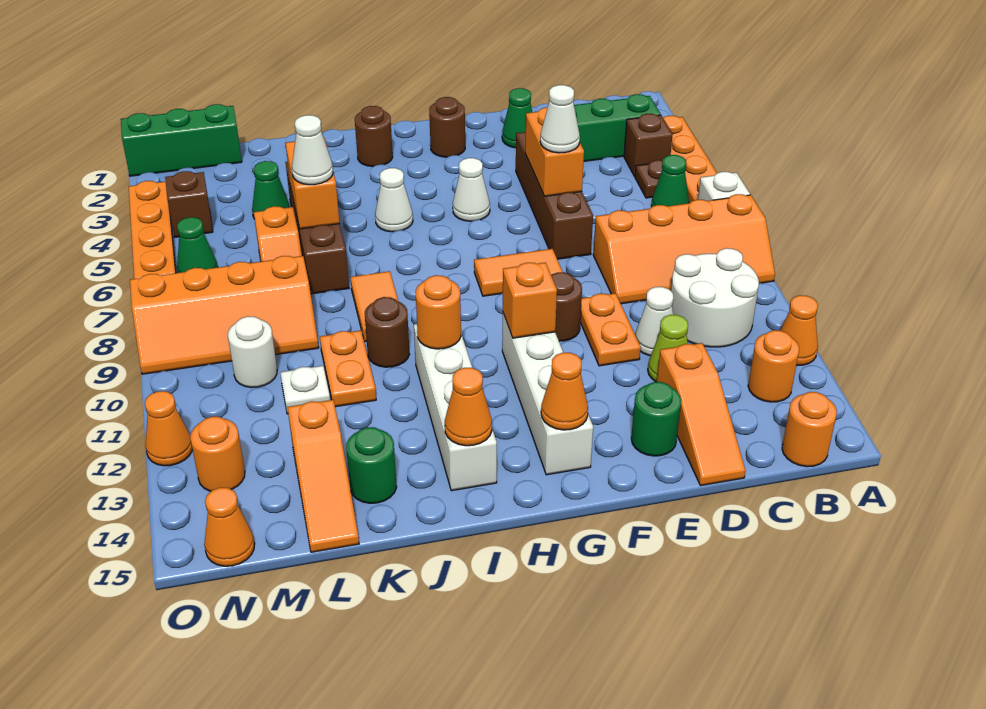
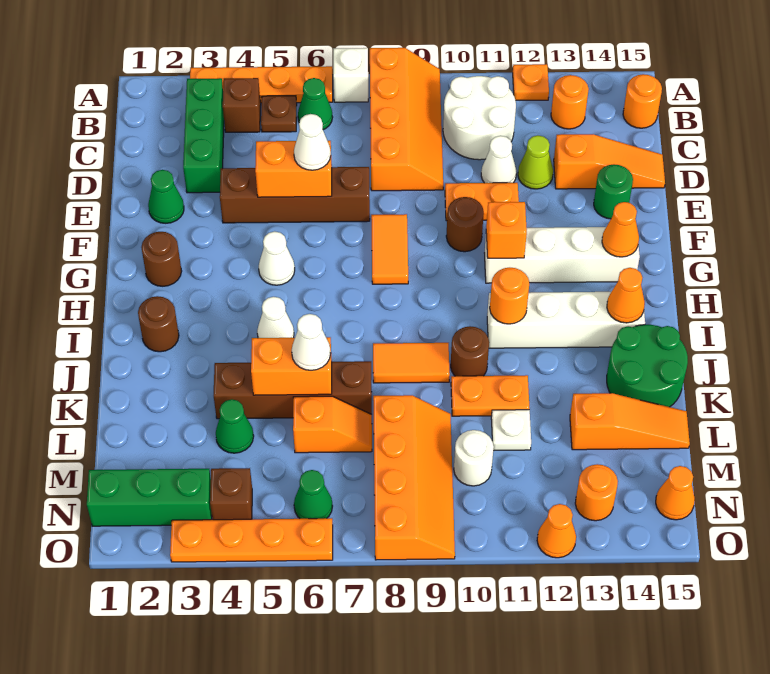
orange cone A12 level 1 -> orange plate A12 level 1
green round brick K14 level 1 -> green round brick J14:K15 level 1
green brick M1:O1 level 1 -> green brick N1:N3 level 1

